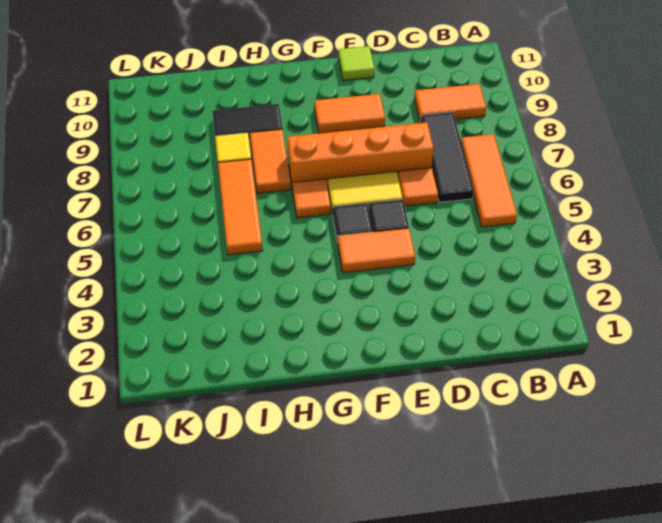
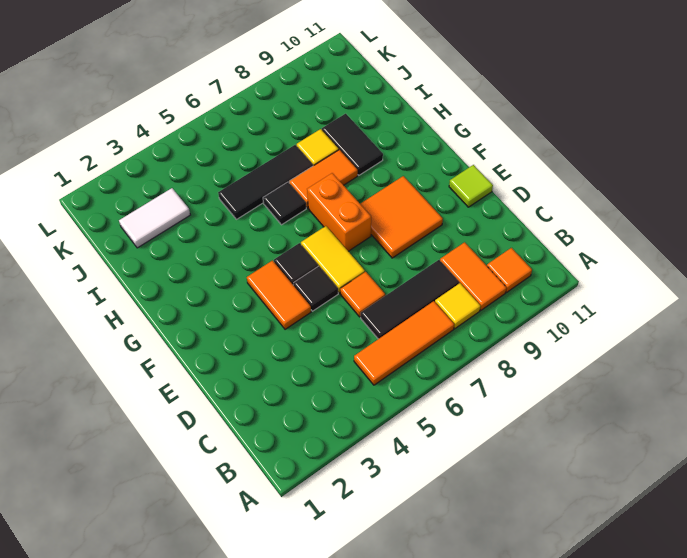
none -> yellow tile B8 level 1
orange brick D7:G7 level 1 -> orange brick F7:G7 level 1
orange tile E9:F9 level 1 -> orange tile E8:F9 level 1
orange tile G6 level 1 -> orange tile B10 level 1
none -> black tile H6 level 1
orange tile I5:I7 level 1 -> black tile I5:I7 level 1
none -> white tile J2:J3 level 1

